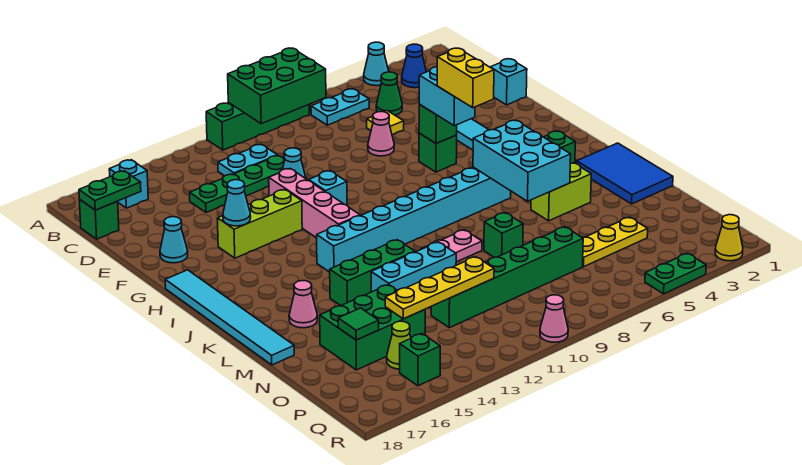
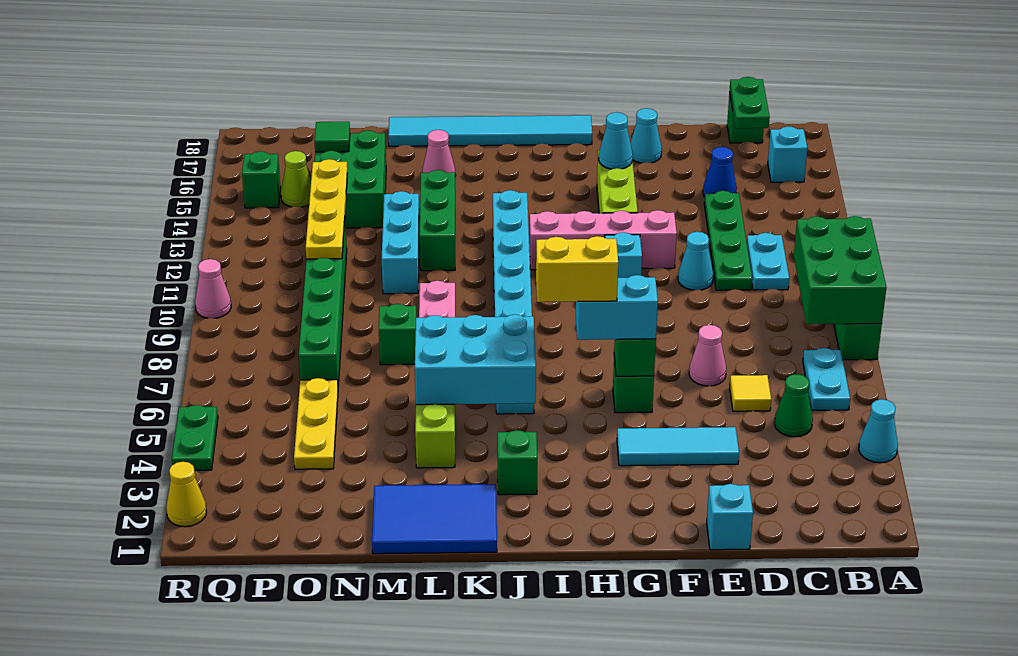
blue cone B3 level 1 -> blue cone D15 level 1

